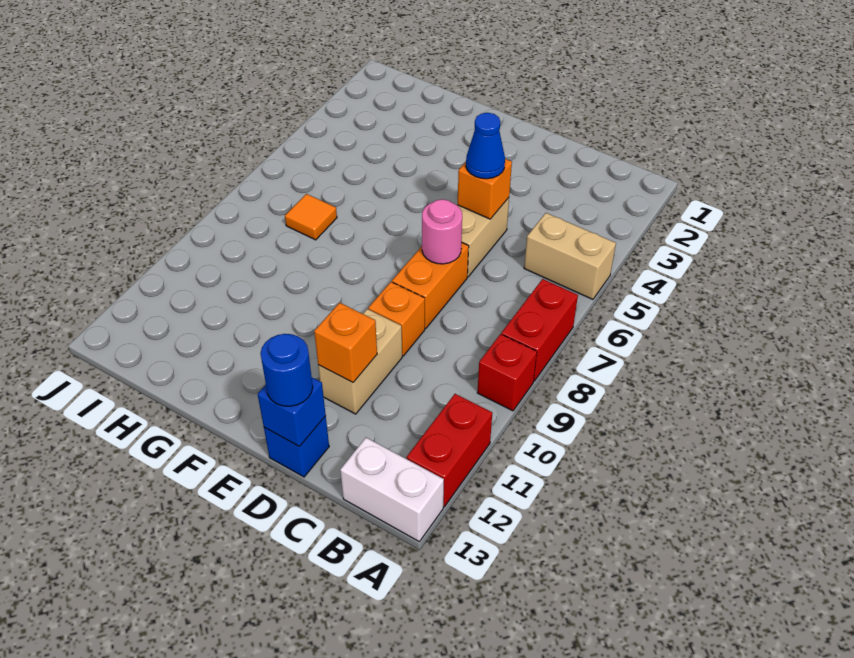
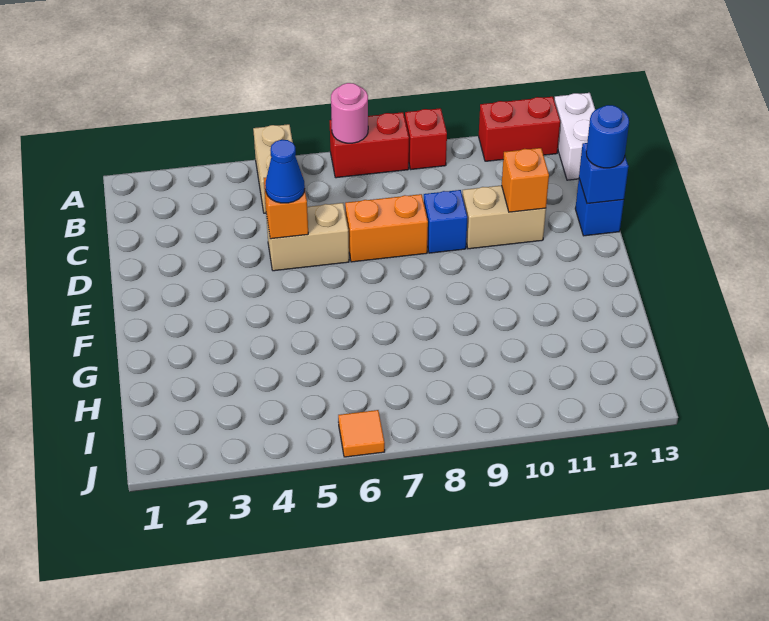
pink round brick D7 level 2 -> pink round brick A7 level 2
orange brick D9 level 1 -> blue brick D9 level 1
orange tile H7 level 1 -> orange tile J6 level 1

